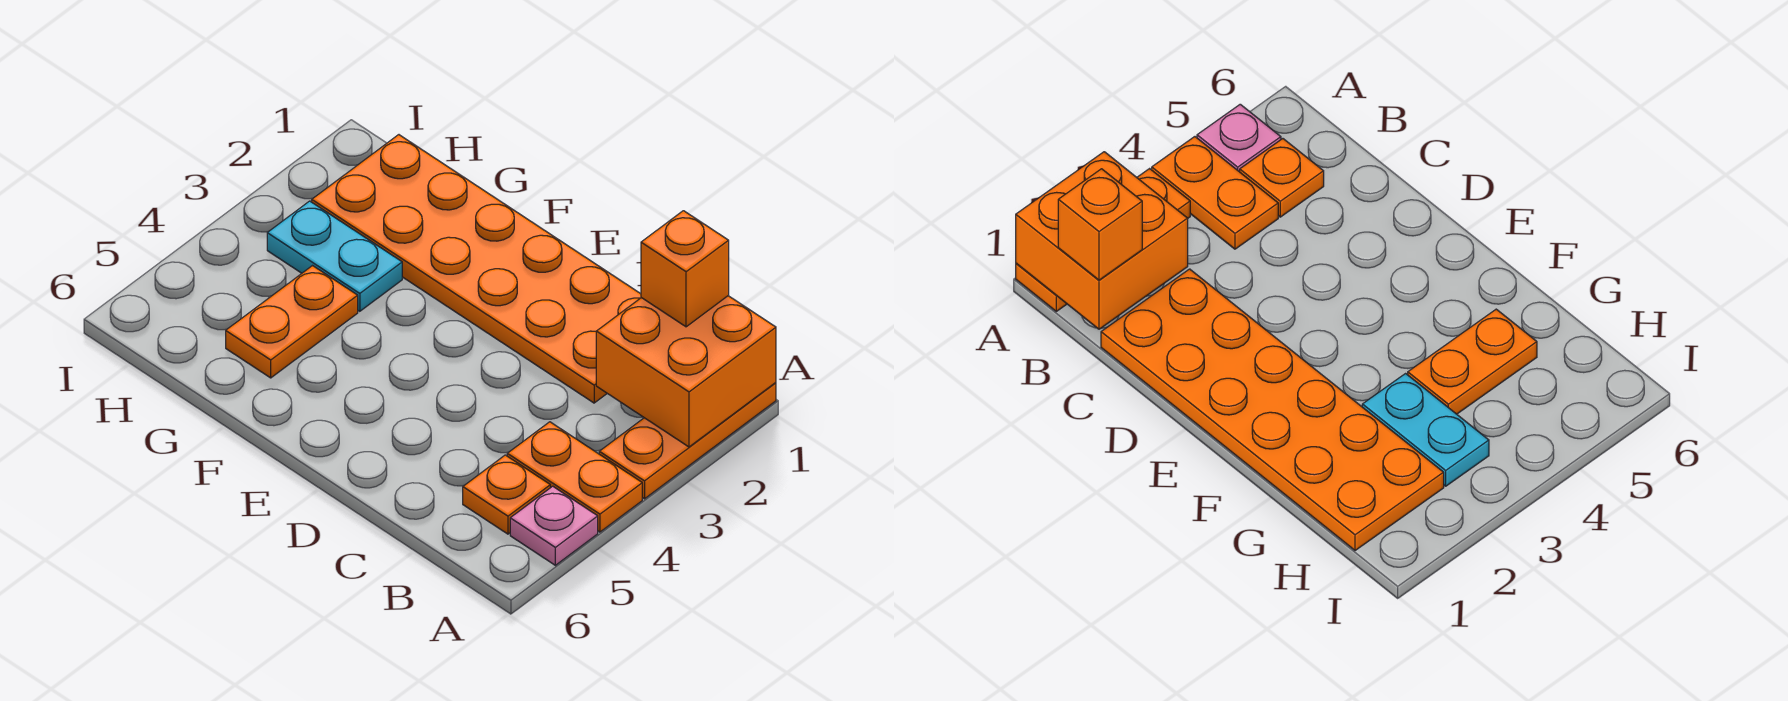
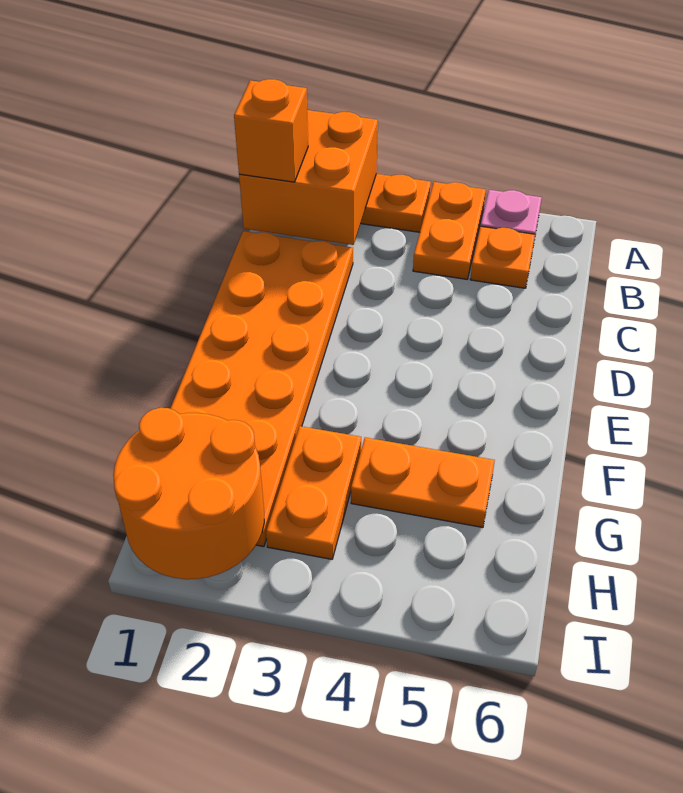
cyan plate G3:H3 level 1 -> orange plate G3:H3 level 1
none -> orange round brick H1:I2 level 2

